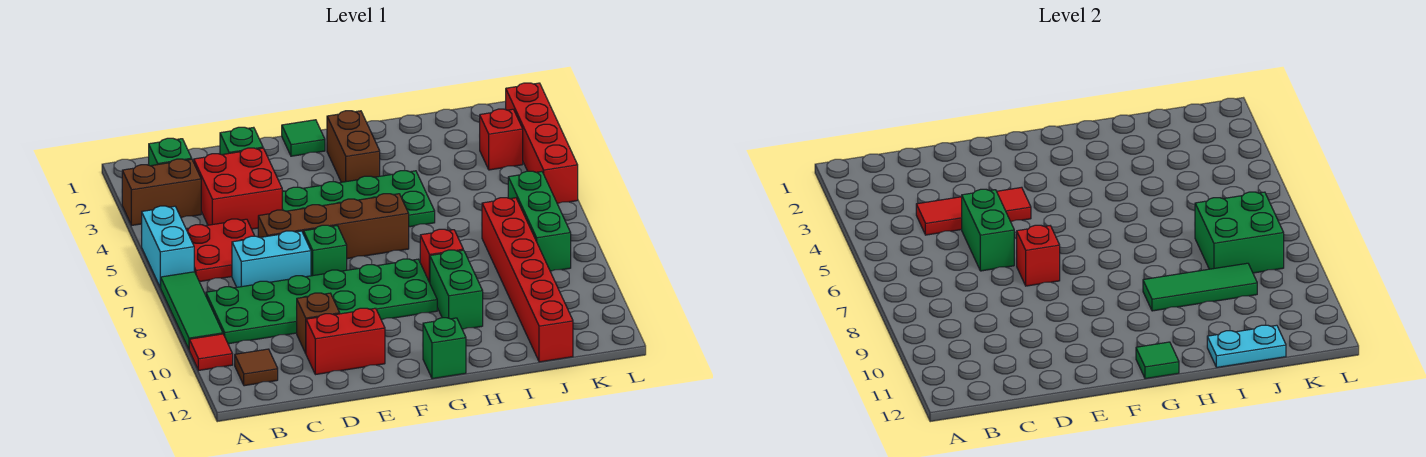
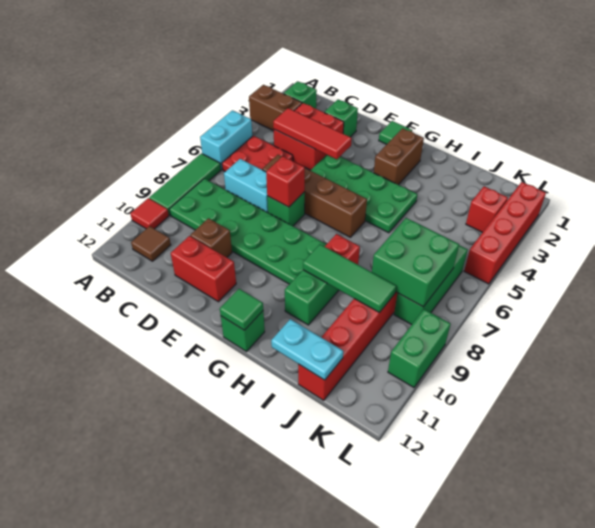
green brick D5:D6 level 2 -> green brick L9:L10 level 1

